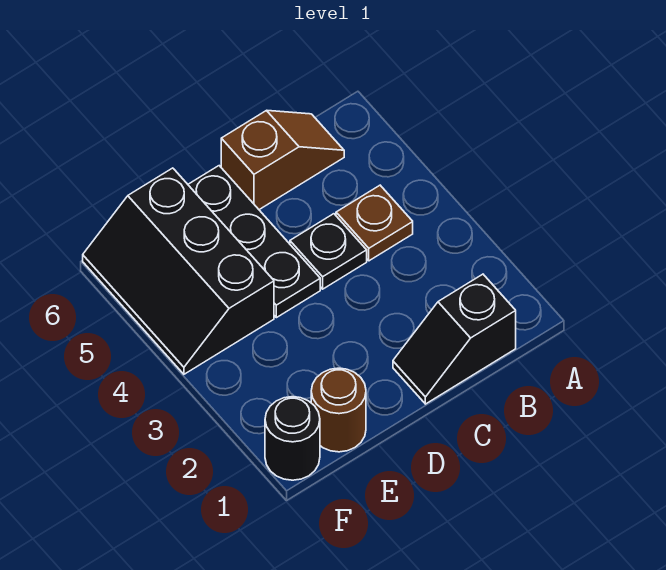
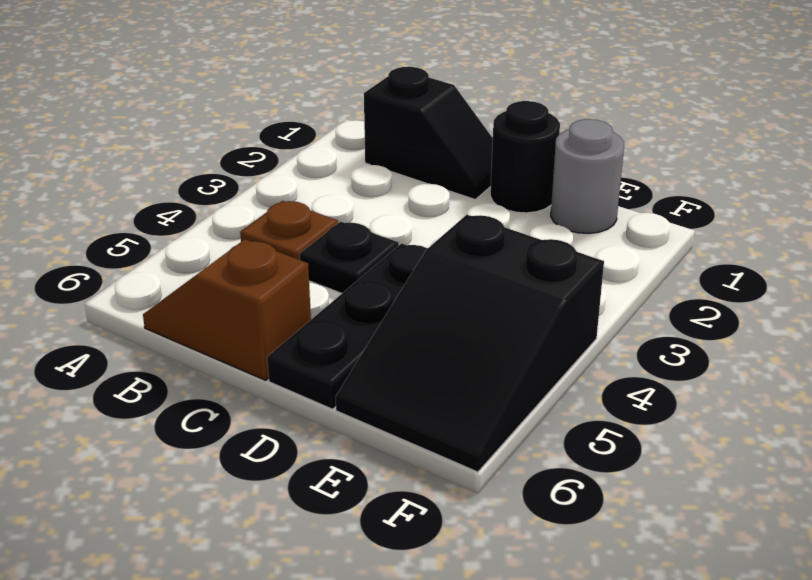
brown round brick E1 level 1 -> grey round brick E1 level 1
black slope E4:F6 level 1 top E -> black slope E4:F6 level 1 top 4
black round brick F1 level 1 -> black round brick D1 level 1

